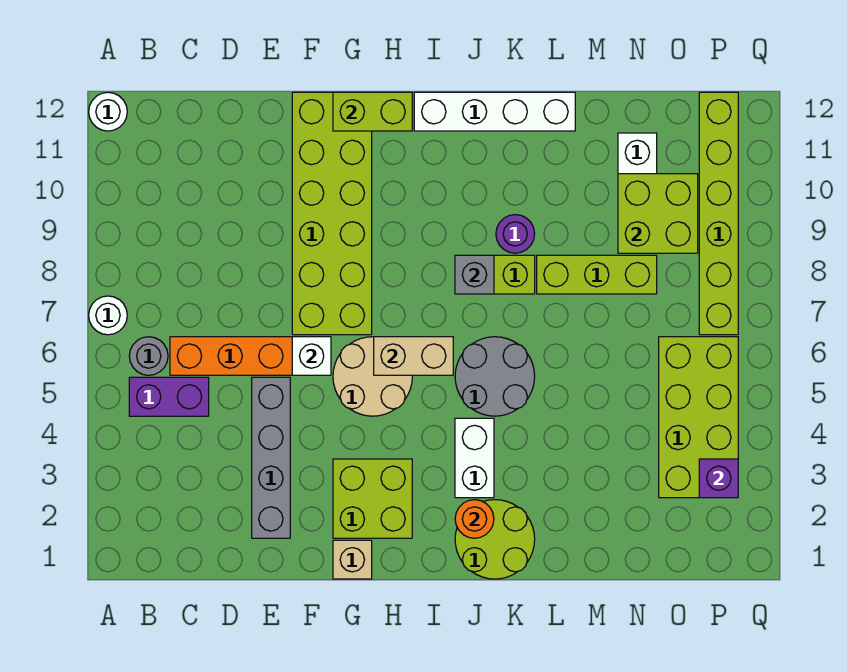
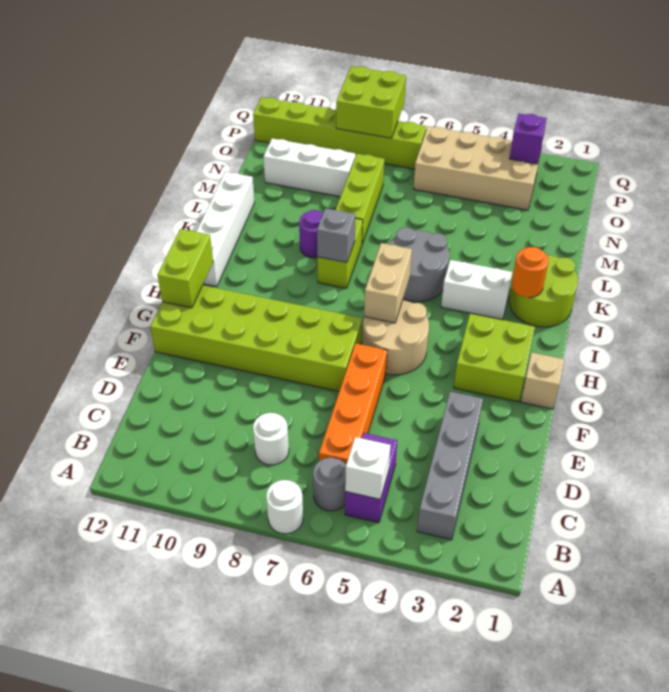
white round brick A12 level 1 -> white round brick C8 level 1
grey brick E2:E5 level 1 -> grey brick B3:E3 level 1
white brick F6 level 2 -> white brick B5 level 2
lime brick N9:O10 level 2 -> lime brick P8:Q9 level 2
lime brick O3:P6 level 1 -> tan brick O3:P6 level 1

